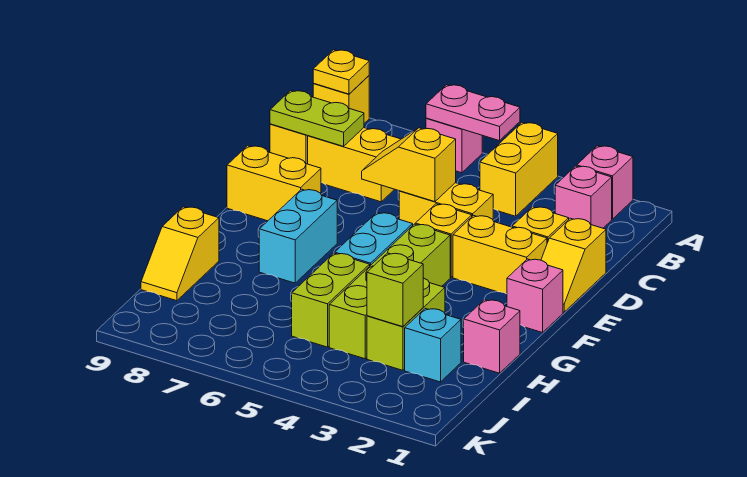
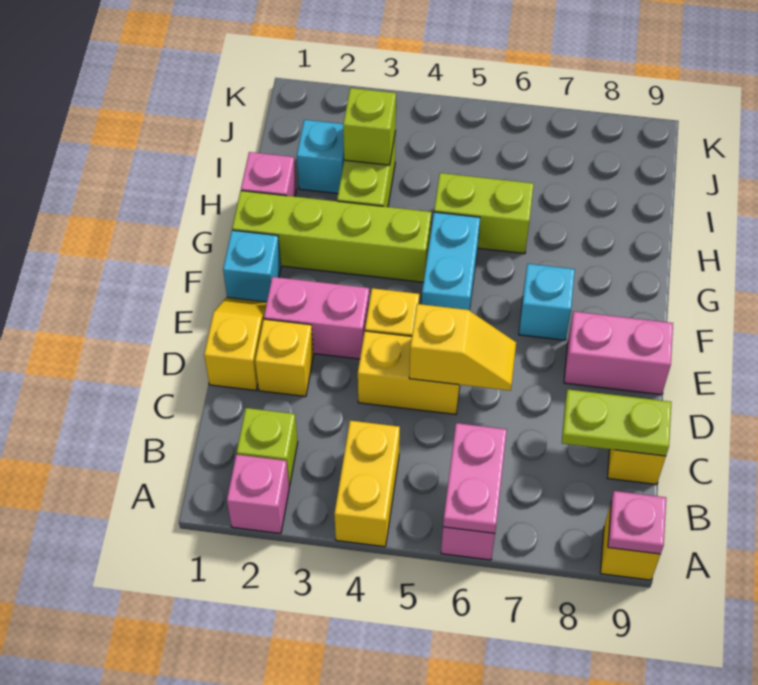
pink plate A5:A6 level 2 -> pink plate A6:B6 level 2
yellow plate A9 level 2 -> pink plate A9 level 2
pink brick B2 level 1 -> lime brick B2 level 1
yellow brick C7:C8 level 1 -> none
yellow brick E2:E3 level 1 -> pink brick E2:E3 level 1
yellow brick E8:E9 level 1 -> pink brick E8:E9 level 1
pink brick F1 level 1 -> cyan brick F1 level 1
lime brick F4:I4 level 1 -> lime brick G1:G4 level 1
cyan brick F7:G7 level 1 -> cyan brick F7 level 1
lime brick H5:I5 level 1 -> lime brick H5:H6 level 1
yellow slope H9:I9 level 1 top H -> none

